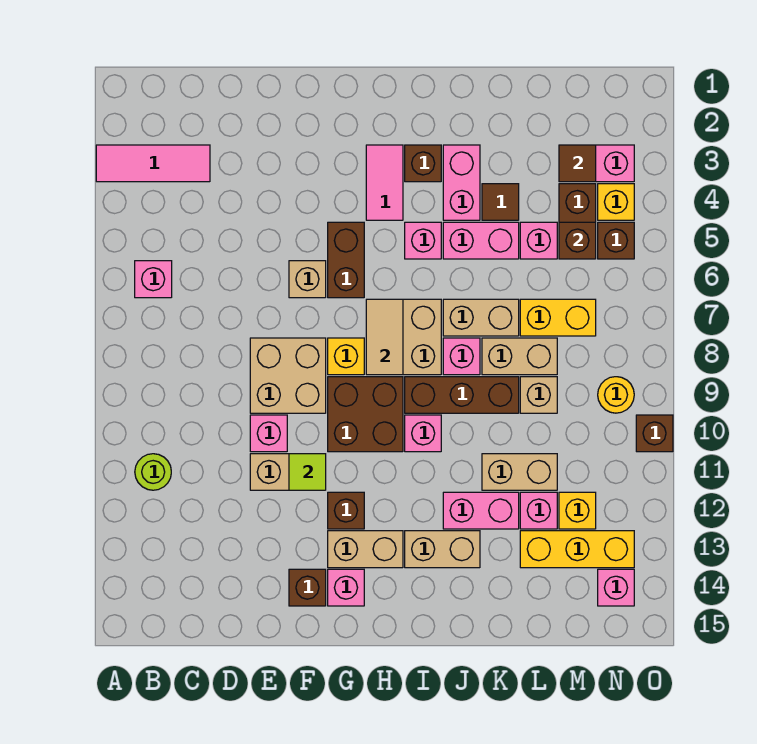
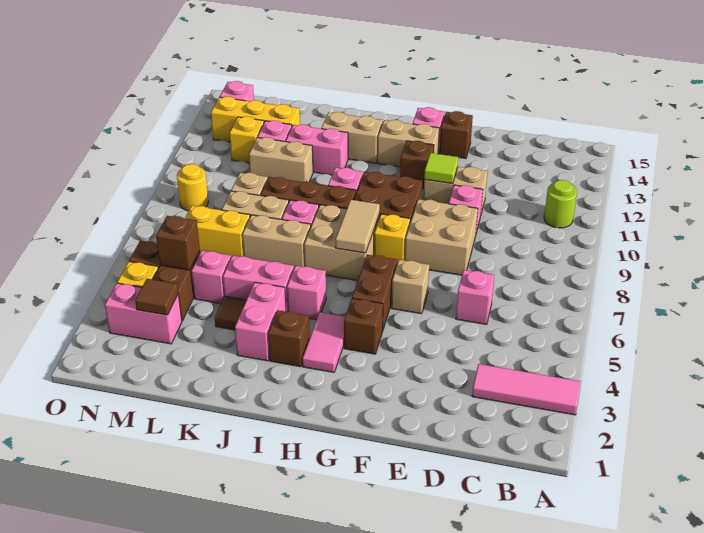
pink brick B6 level 1 -> pink brick D6 level 1
brown brick O10 level 1 -> brown brick G4 level 1

